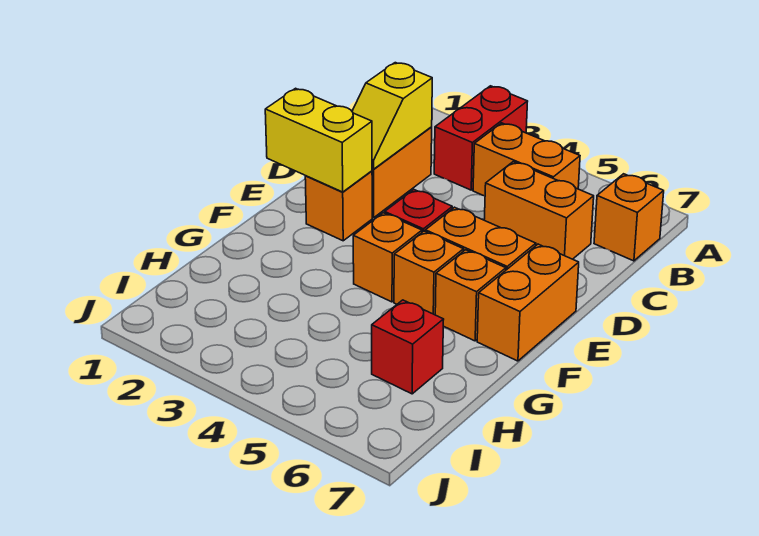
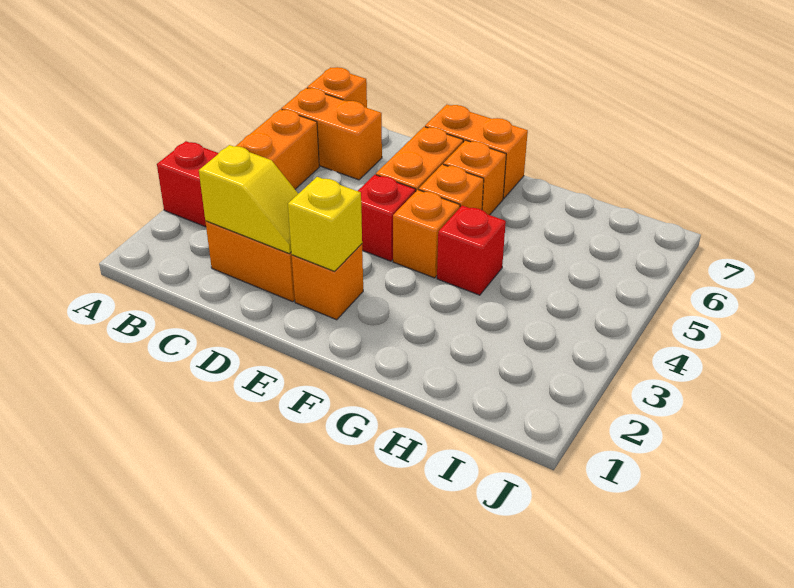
orange brick C5:C6 level 1 -> orange brick B6:C6 level 1
yellow brick E1:E2 level 2 -> yellow brick E2 level 2
red brick H6 level 1 -> red brick G4 level 1

